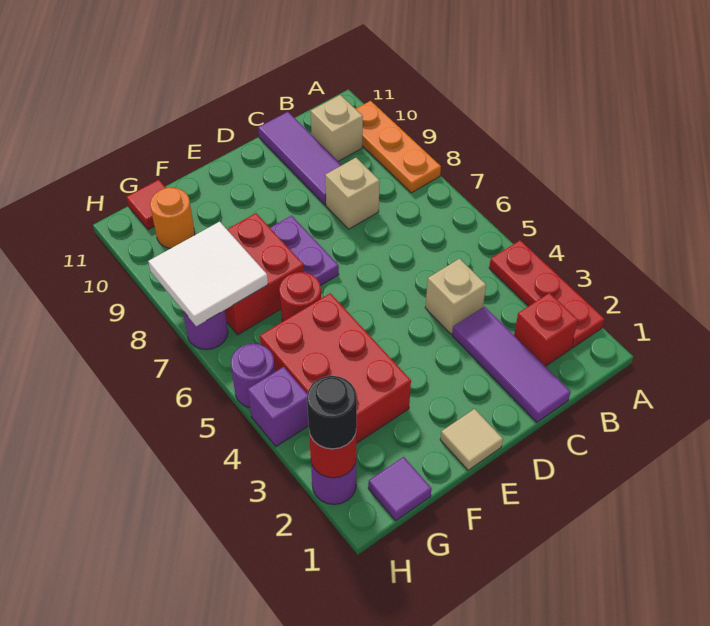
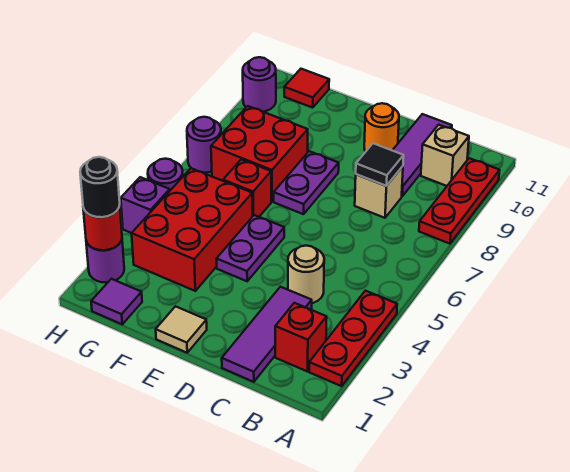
orange plate A8:A10 level 1 -> red plate A8:A10 level 1
tan brick C4 level 1 -> tan round brick C4 level 1
none -> black tile C8 level 2
none -> purple plate E4:E5 level 1
red round brick F6 level 1 -> red brick F6 level 1
white tile G7:H8 level 2 -> none
orange round brick G10 level 1 -> orange round brick D10 level 1
none -> purple round brick H10 level 1

